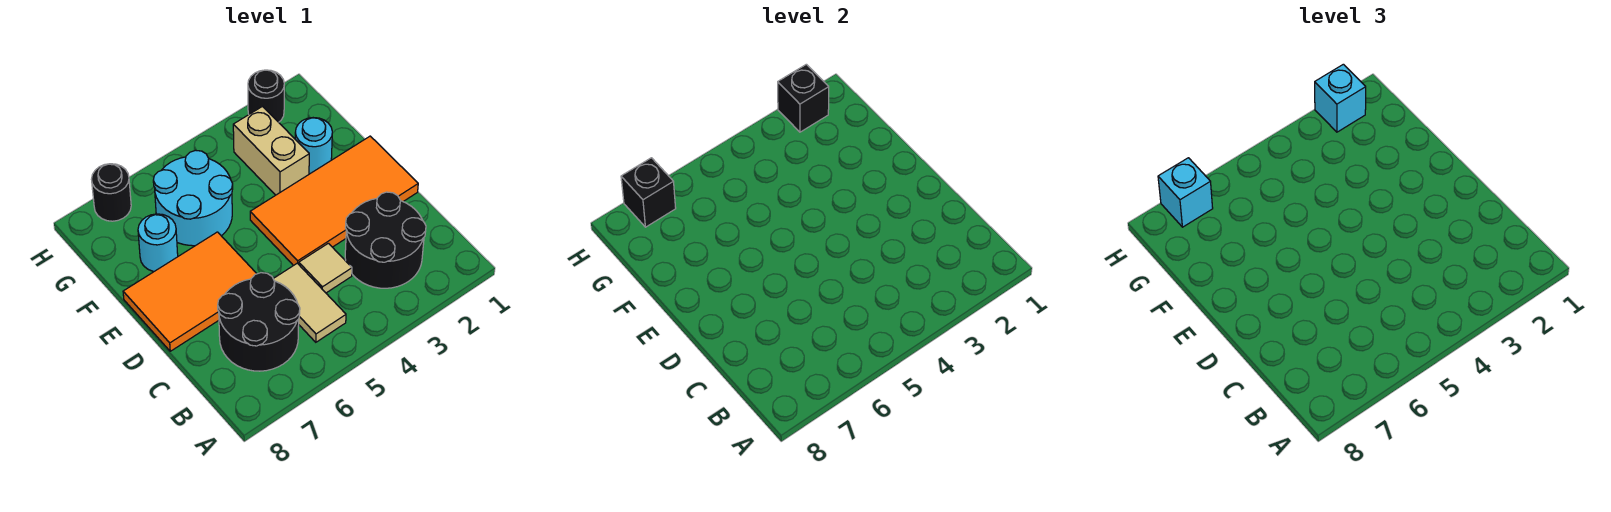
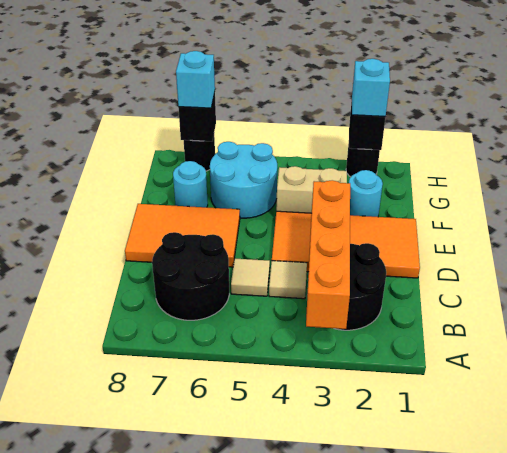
none -> orange brick A3:D3 level 2
tan tile B5:C5 level 1 -> tan tile C5 level 1
tan brick F3:G3 level 1 -> tan brick F3:F4 level 1

